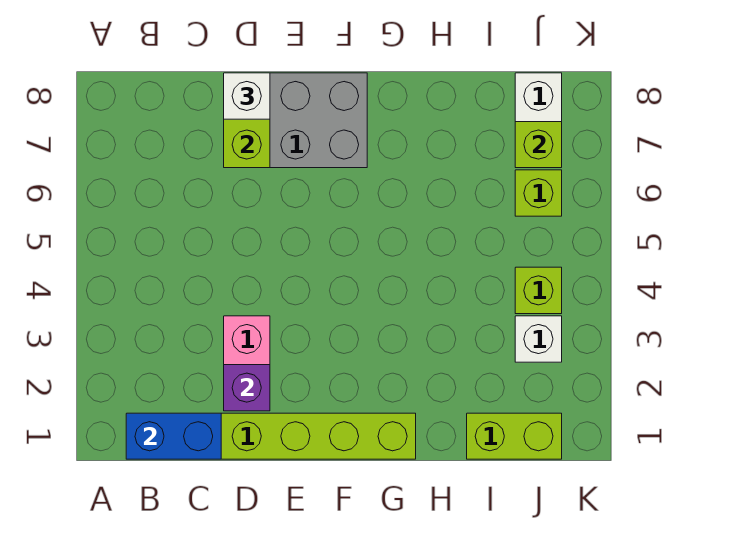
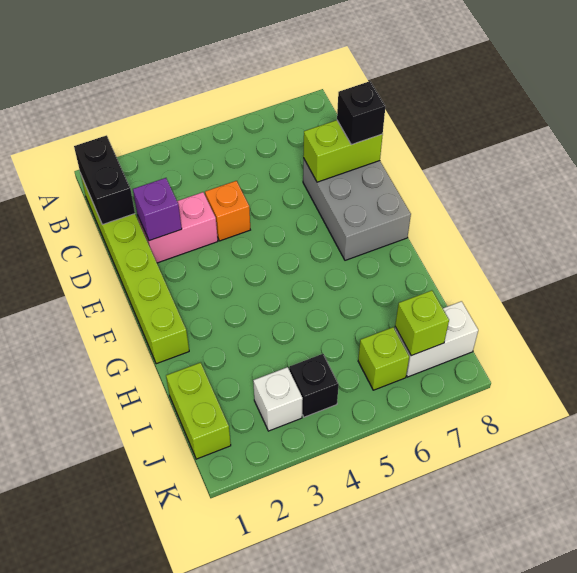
blue brick B1:C1 level 2 -> black brick B1:C1 level 2
none -> orange brick D4 level 1
white brick D8 level 3 -> black brick D8 level 3
lime brick J4 level 1 -> black brick J4 level 1

